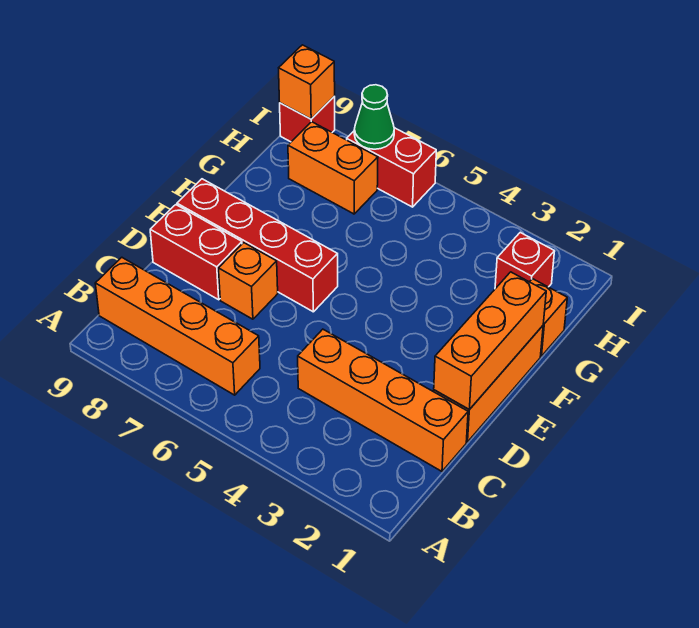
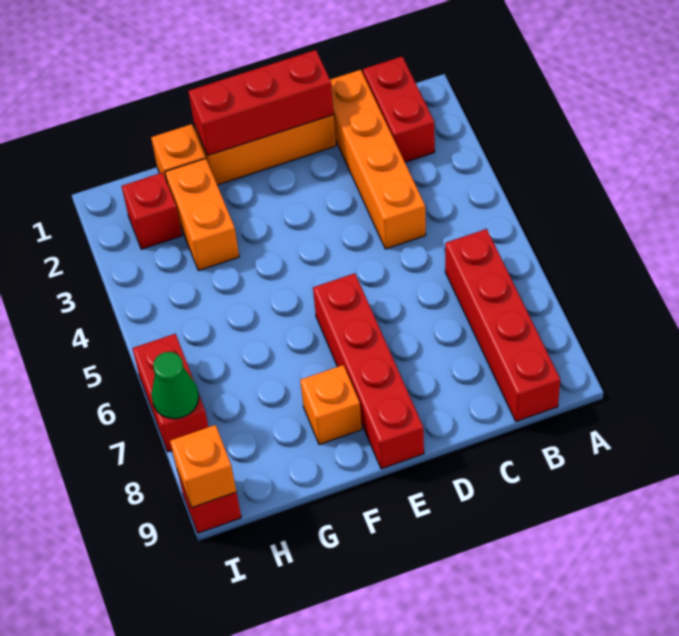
orange brick B6:B9 level 1 -> red brick B6:B9 level 1
orange brick D1:F1 level 2 -> red brick D1:F1 level 2
orange brick D7 level 1 -> orange brick F8 level 1
red brick D8:D9 level 1 -> red brick B1:B2 level 1
orange brick H7:H8 level 1 -> orange brick G2:G3 level 1

